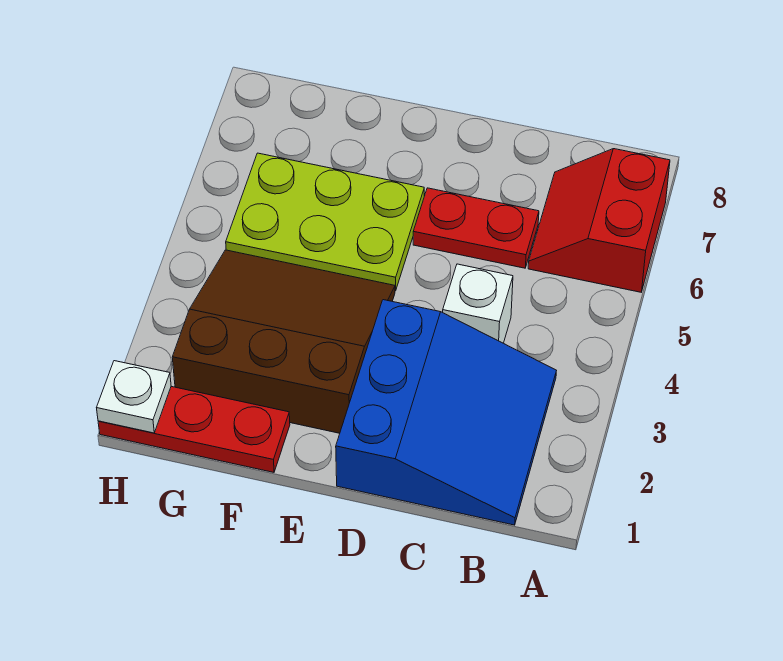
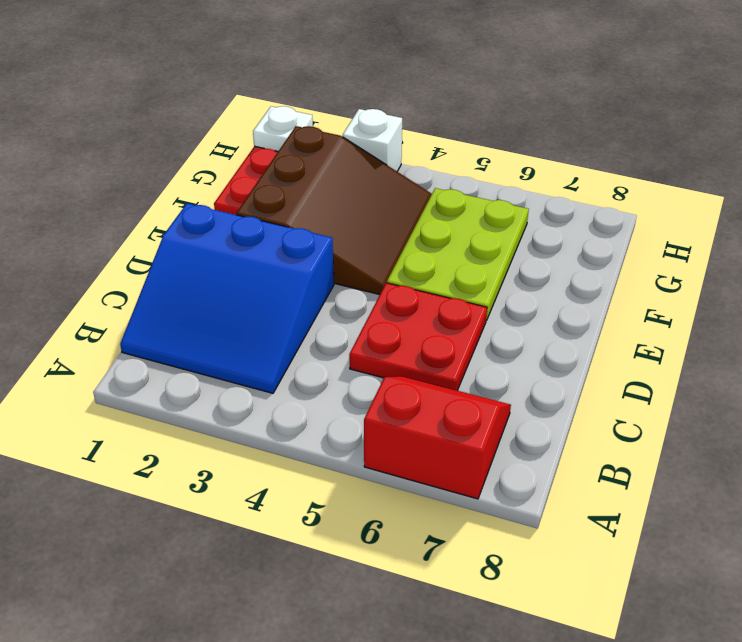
white brick C4 level 1 -> white brick H3 level 1
red plate C6:D6 level 1 -> red plate C5:D6 level 1

